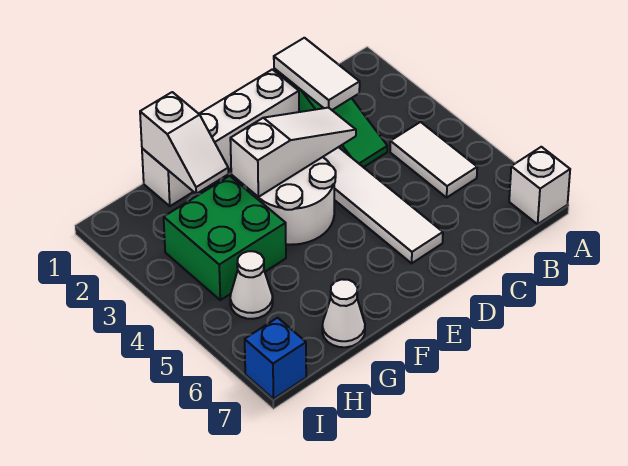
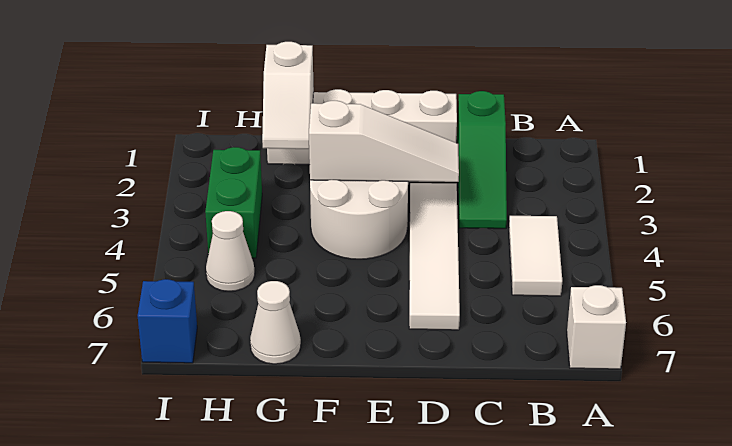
white tile C1:C2 level 2 -> none
green brick G3:H4 level 1 -> green brick H3:H4 level 1

